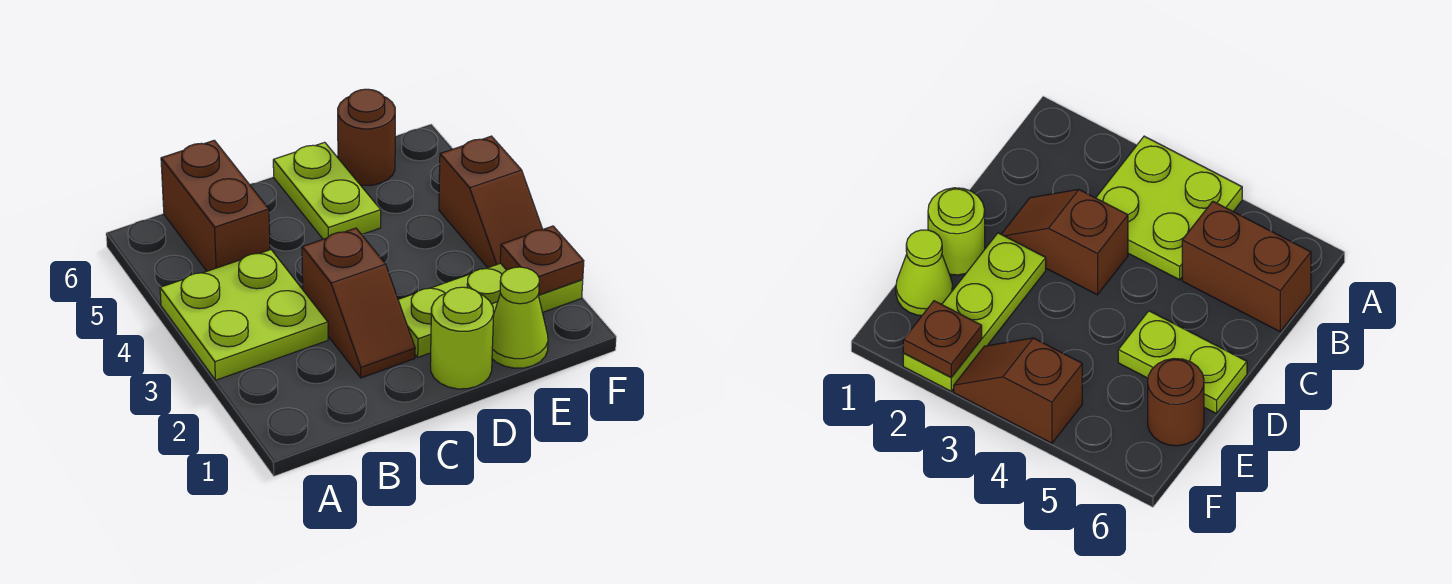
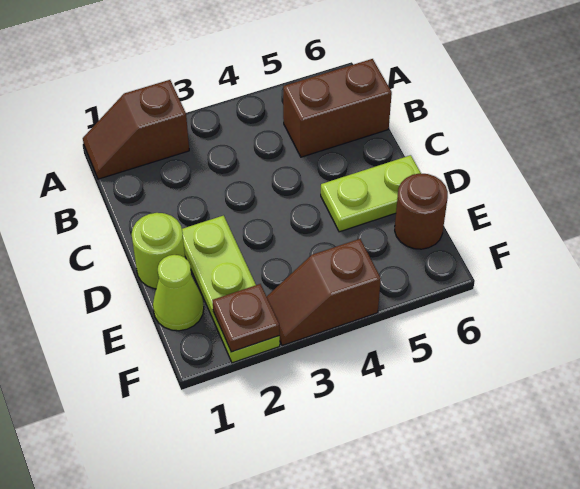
lime plate A3:B4 level 1 -> none
brown slope C2:C3 level 1 top 3 -> brown slope A1:A2 level 1 top 2

